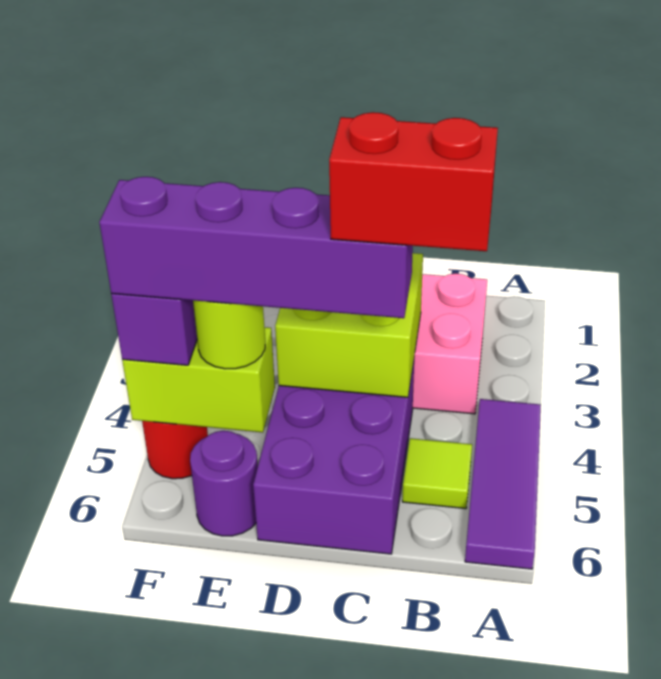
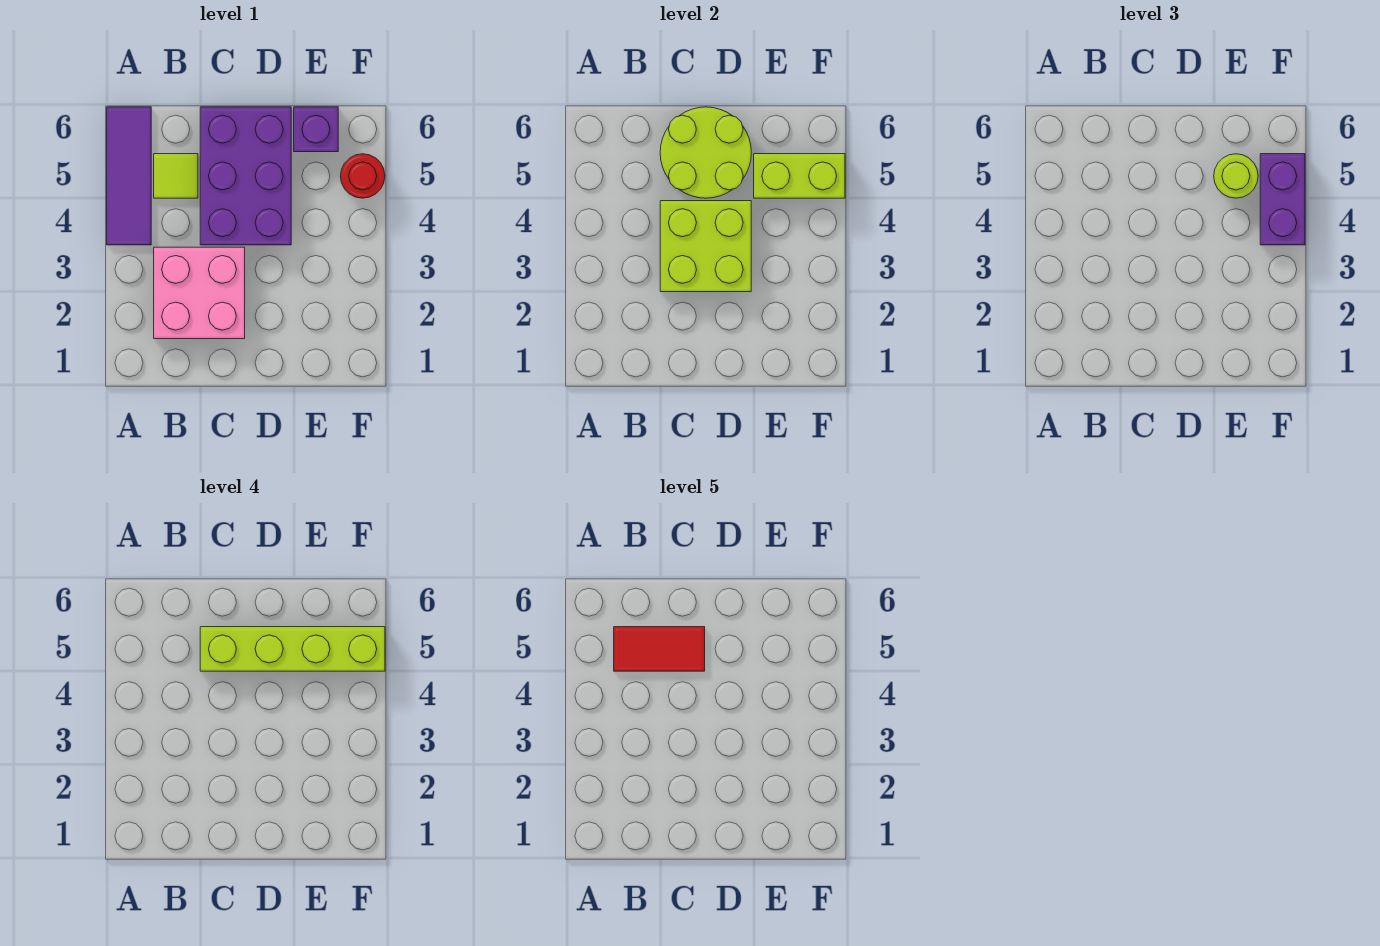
red brick B5:C5 level 5 -> red tile B5:C5 level 5
none -> lime round brick C5:D6 level 2
purple brick C5:F5 level 4 -> lime brick C5:F5 level 4
purple round brick E6 level 1 -> purple brick E6 level 1

